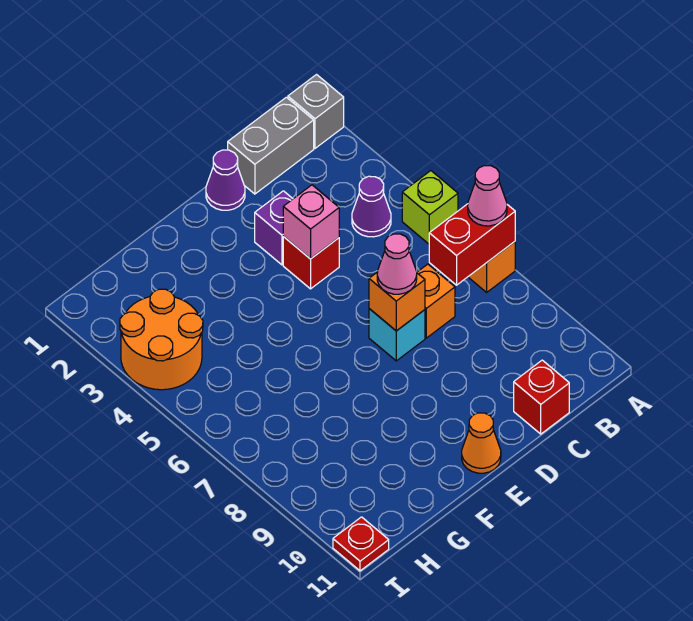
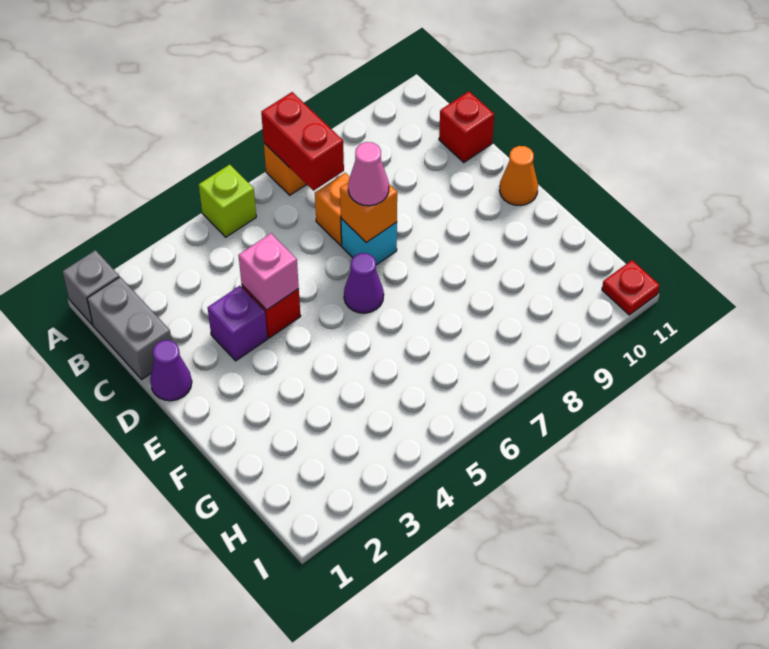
pink cone A7 level 3 -> none
purple cone B4 level 1 -> purple cone E6 level 1
orange round brick H3:I4 level 1 -> none

